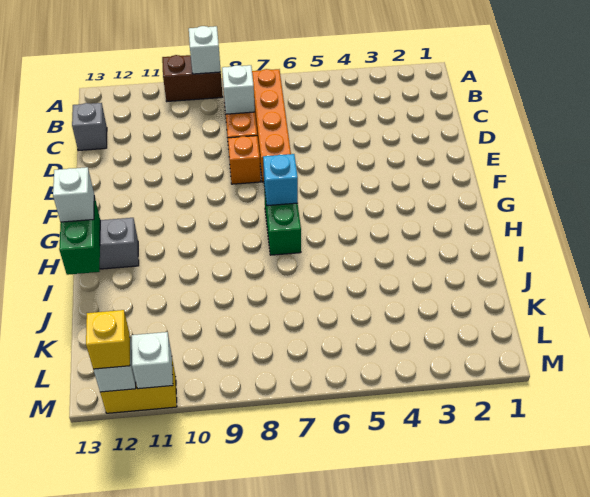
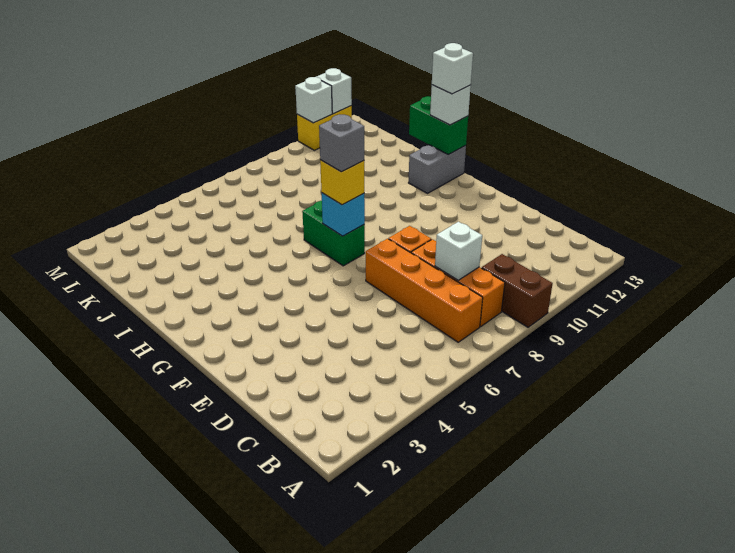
brown brick A9:A10 level 1 -> brown brick A9:B9 level 1
white brick A9 level 2 -> white brick H13 level 4
grey brick C13 level 1 -> grey brick G7 level 4
yellow brick M12 level 3 -> yellow brick G7 level 3

